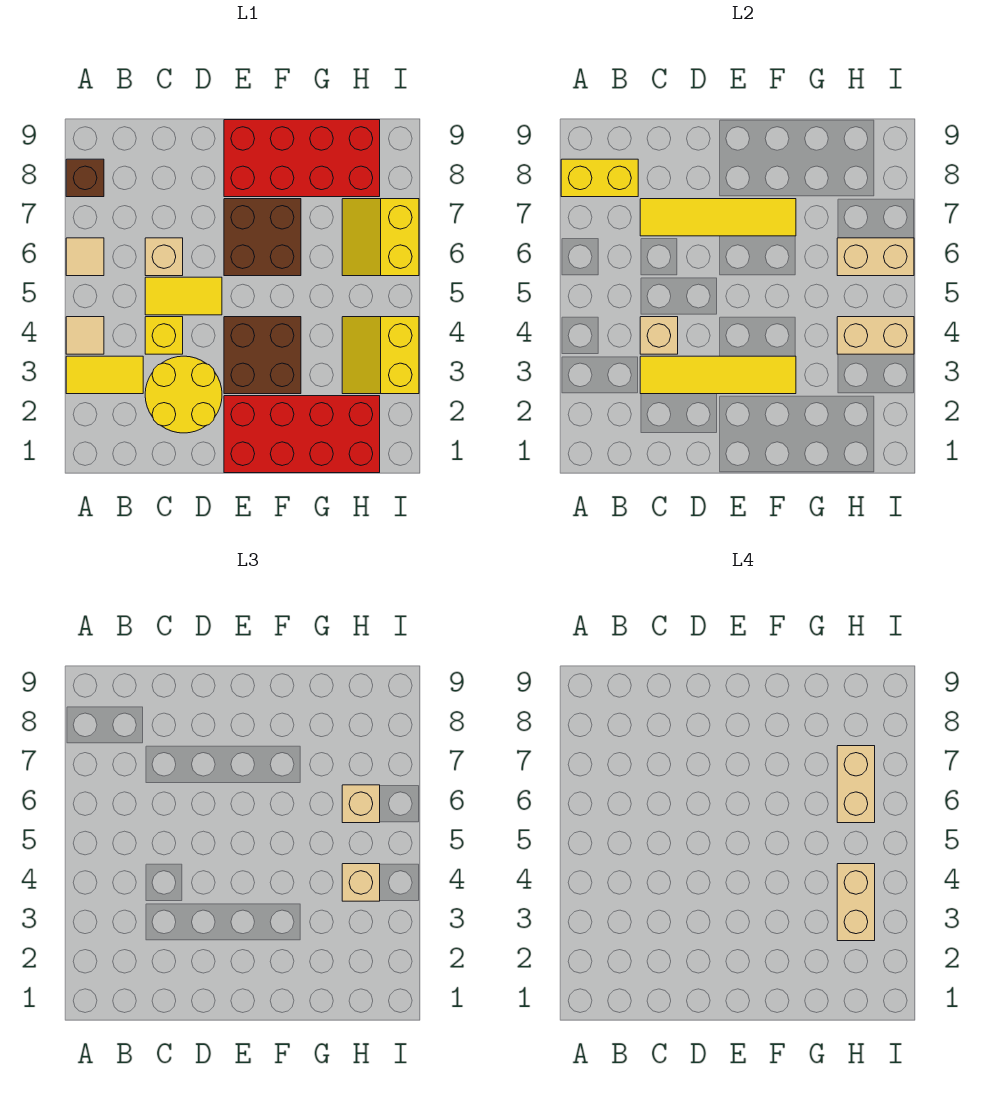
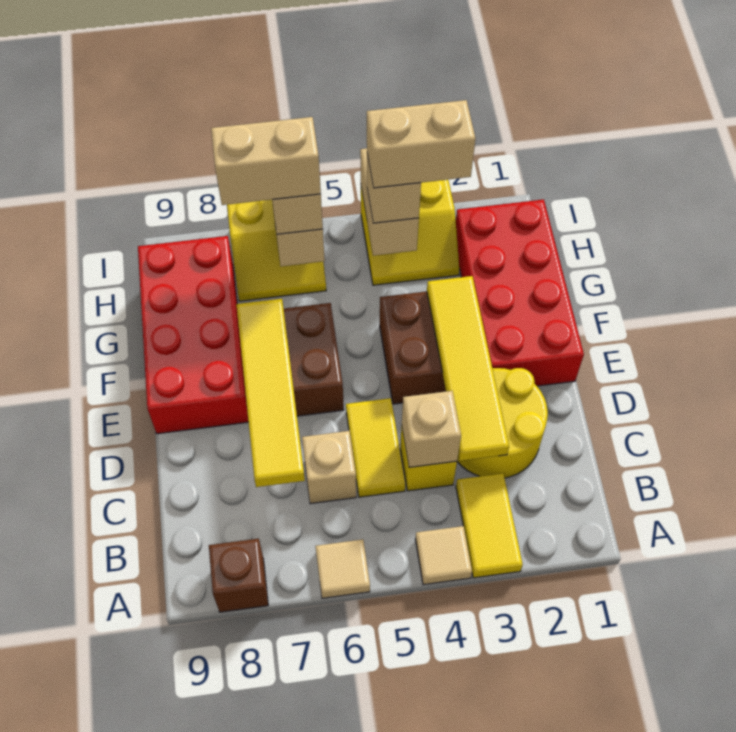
yellow brick A8:B8 level 2 -> none

